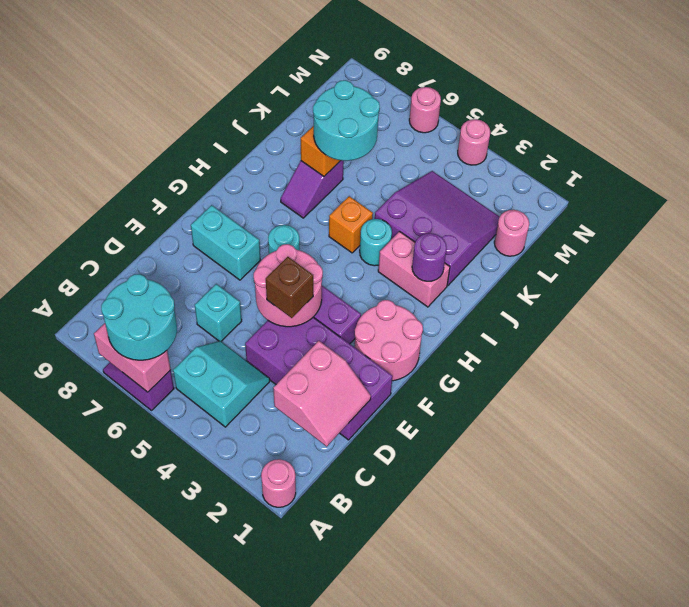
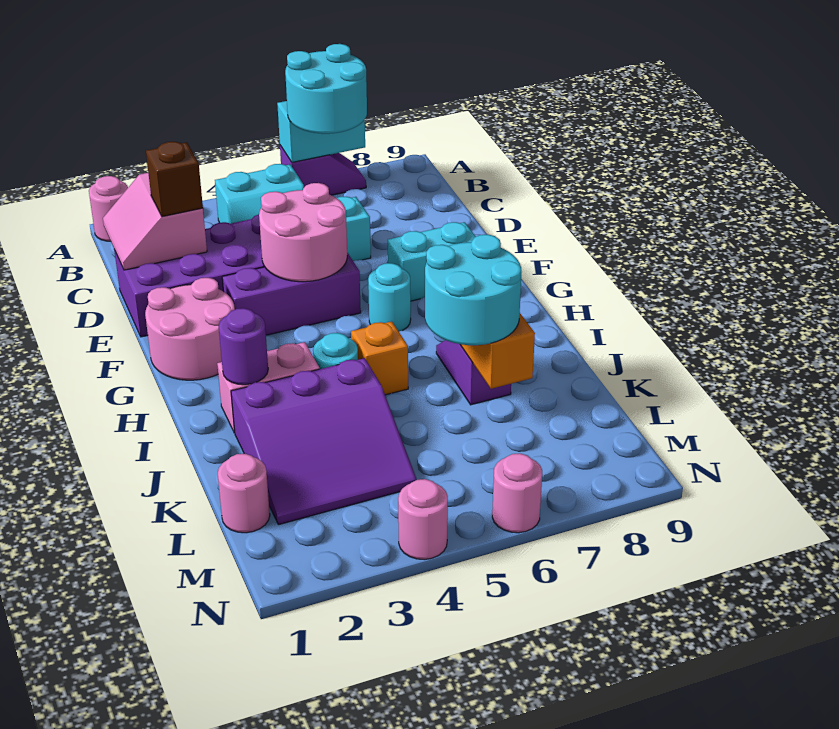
pink brick A6:A7 level 2 -> cyan brick A6:A7 level 2
brown brick E4 level 3 -> brown brick D2 level 3

